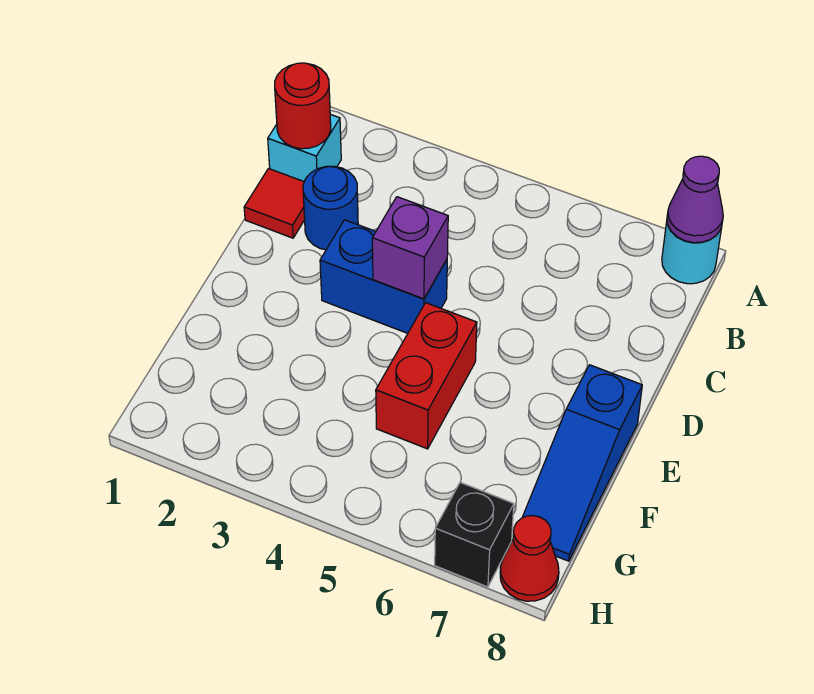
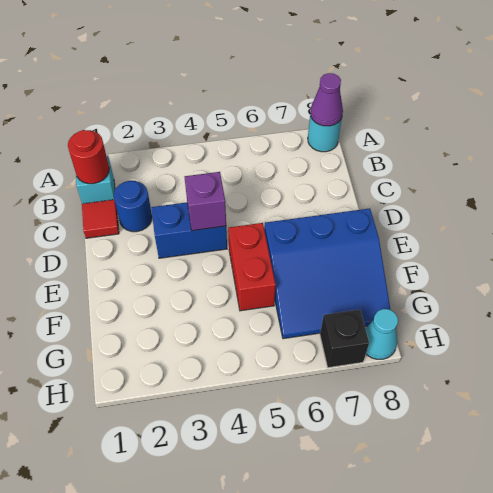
blue slope E8:G8 level 1 top E -> blue slope E6:G8 level 1 top E
red cone H8 level 1 -> cyan cone H8 level 1

